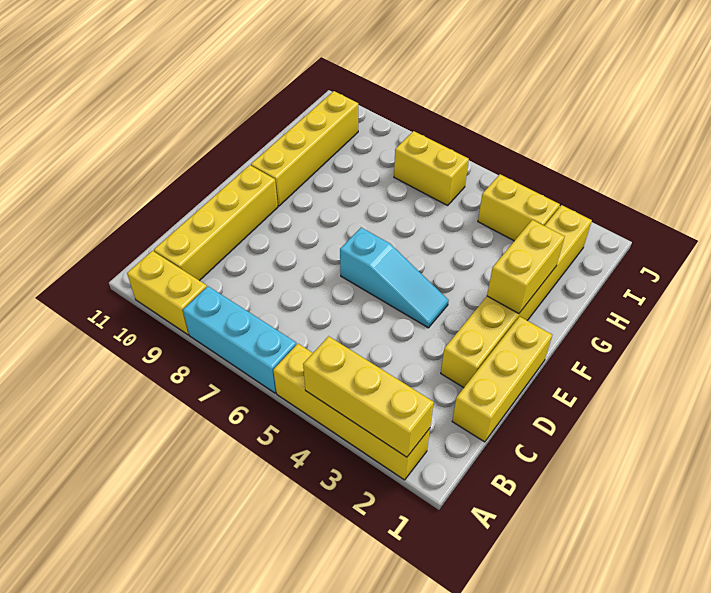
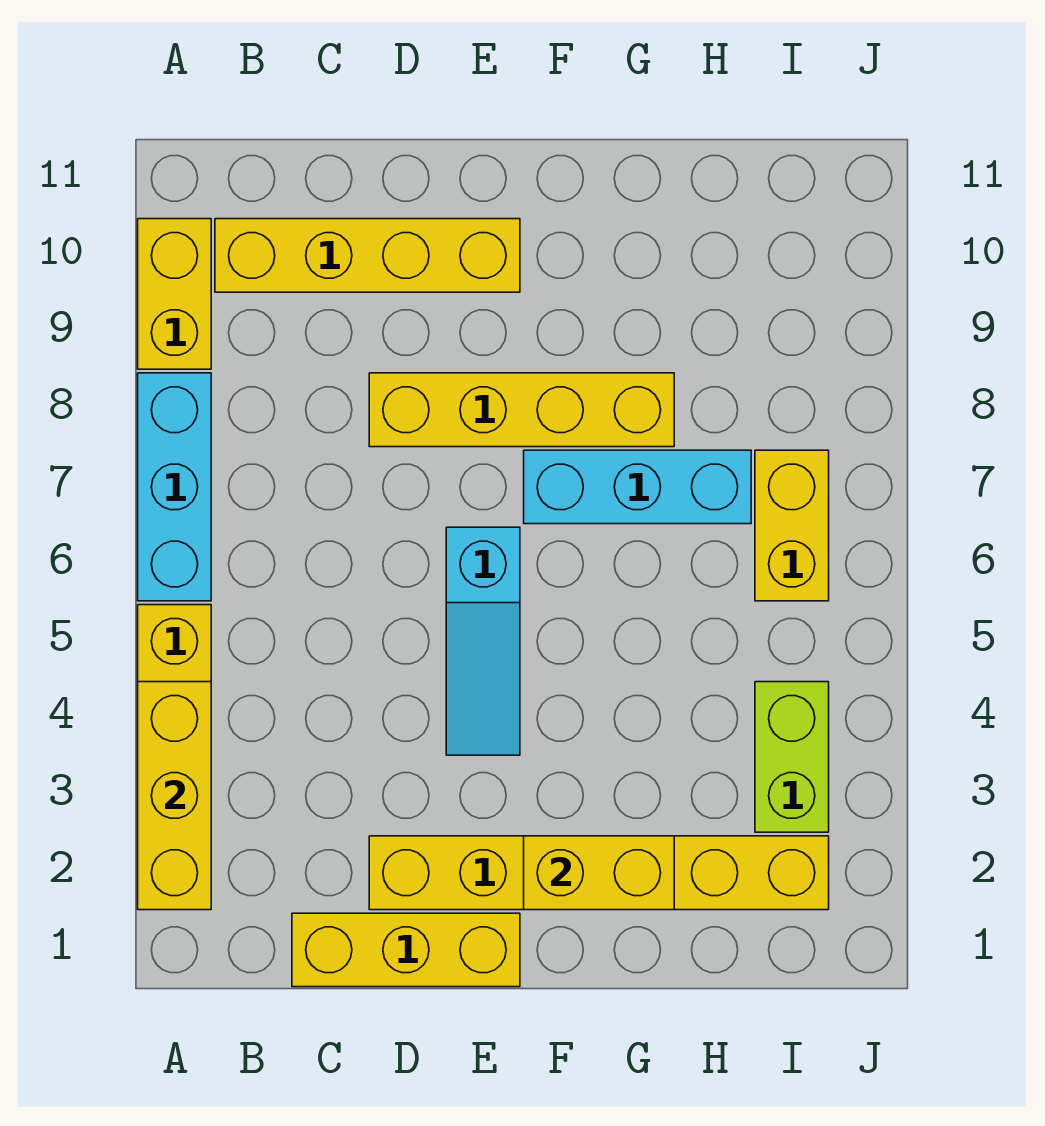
none -> cyan brick F7:H7 level 1
yellow brick F10:I10 level 1 -> yellow brick D8:G8 level 1
yellow brick I3:I4 level 1 -> lime brick I3:I4 level 1

